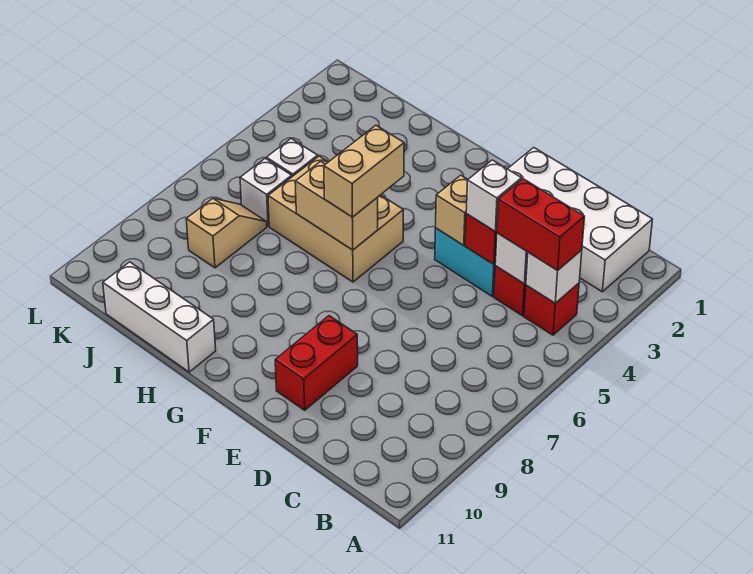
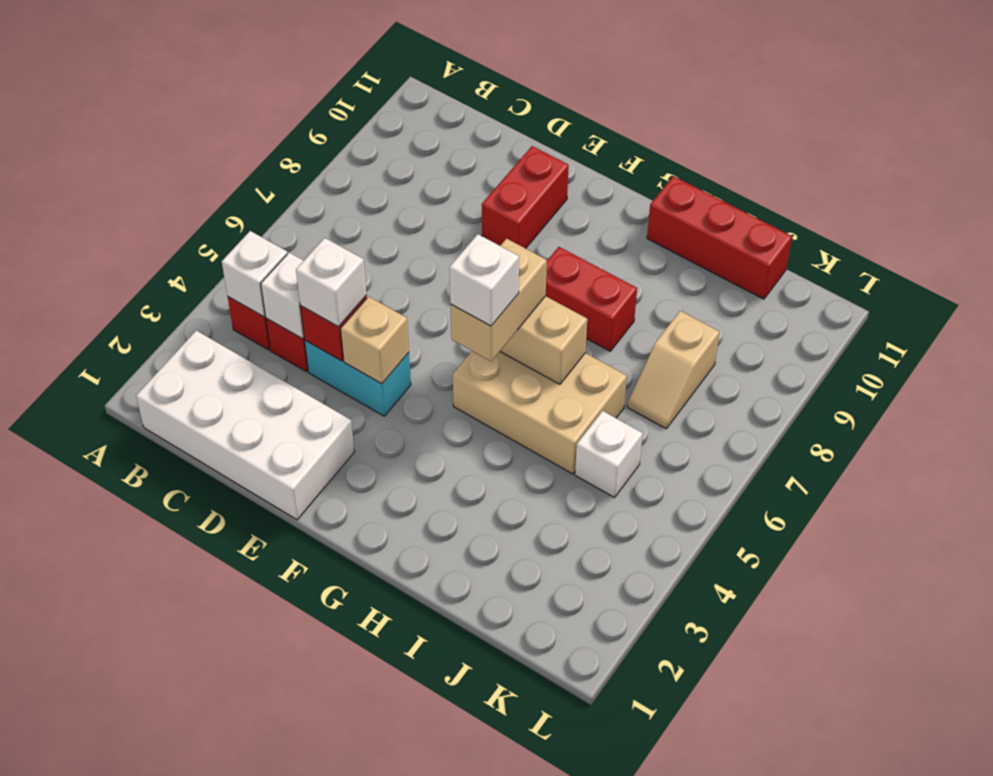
red brick B4:C4 level 3 -> red brick G8:H8 level 1
white brick H11:J11 level 1 -> red brick H11:J11 level 1
white brick J6 level 1 -> white brick G5 level 4

